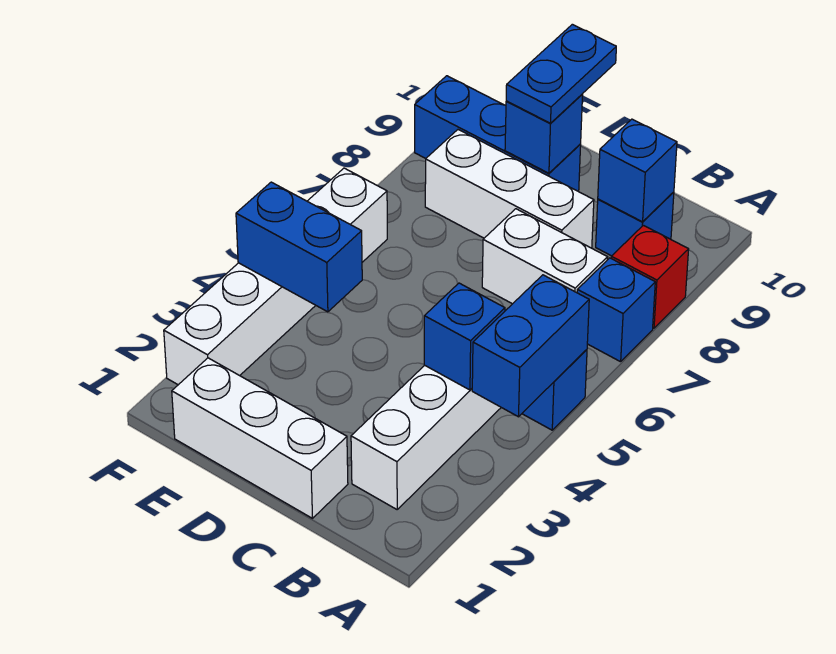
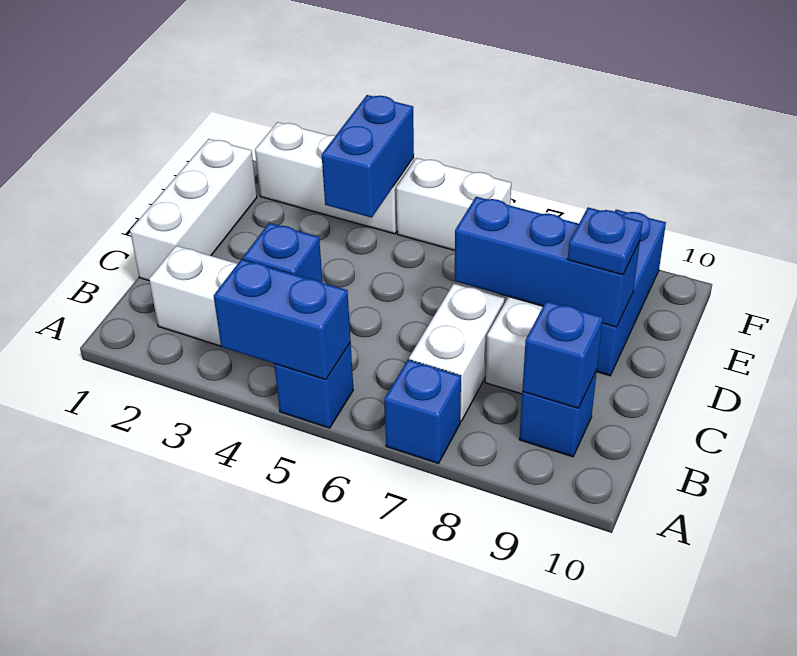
red brick A8 level 1 -> none
blue brick D9 level 2 -> blue brick D7:D9 level 2
blue plate D9:D10 level 3 -> blue plate D9 level 3

